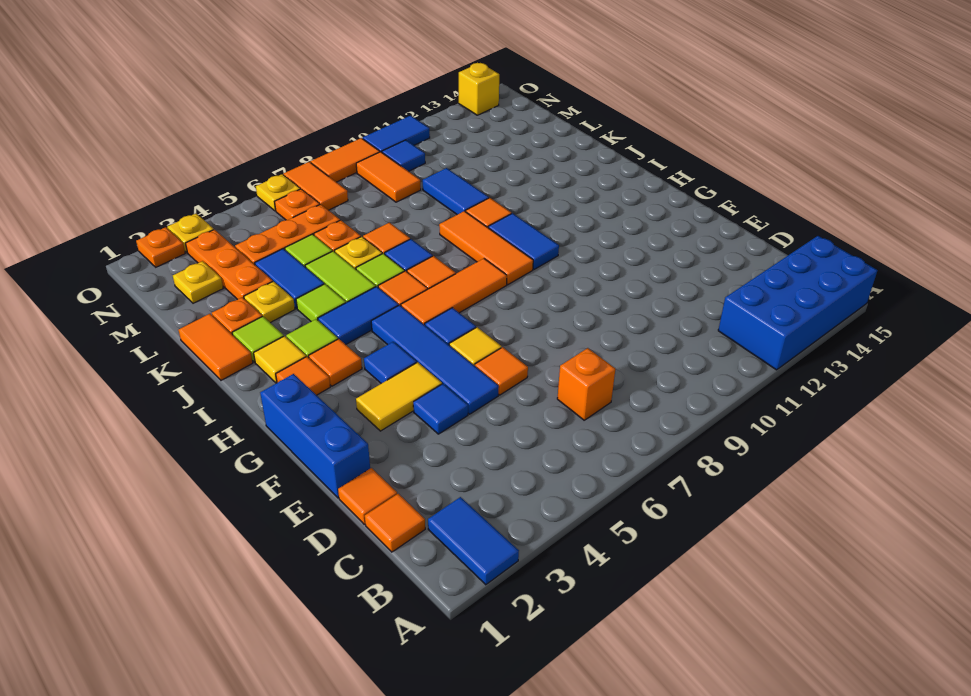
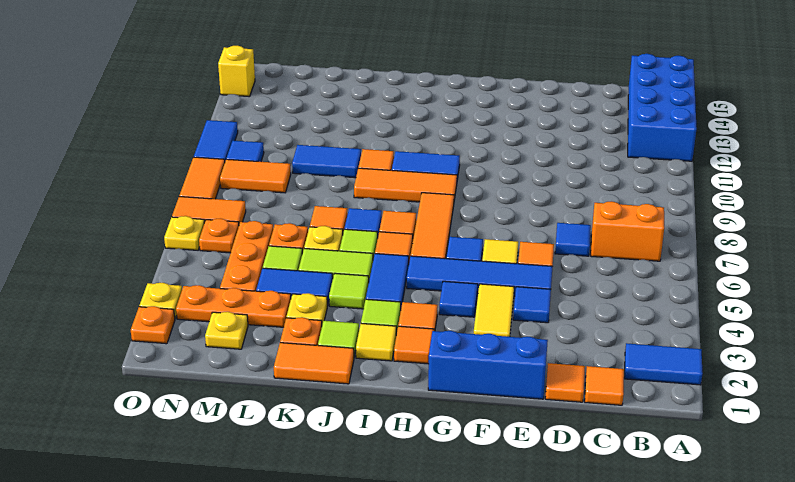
orange brick C7 level 1 -> orange brick B7:C7 level 1
none -> blue tile D7 level 1

